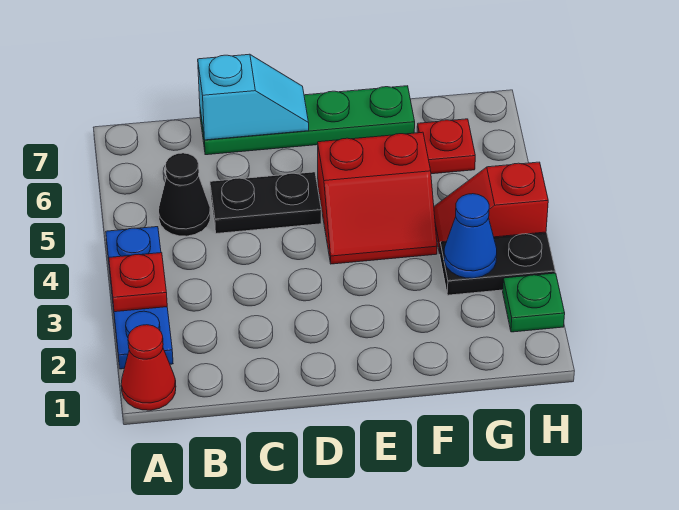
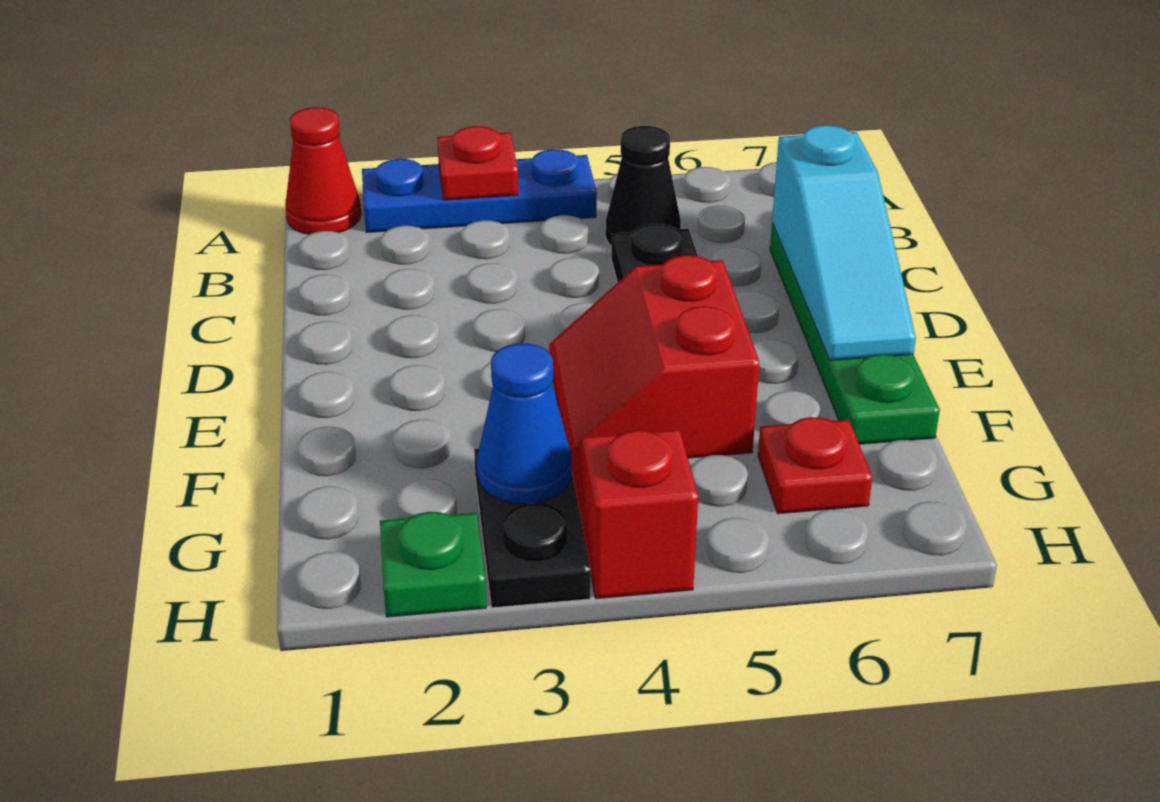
cyan slope C7:D7 level 2 top C -> cyan slope C7:E7 level 2 top C

